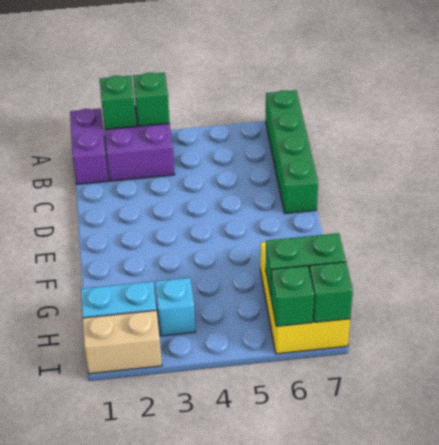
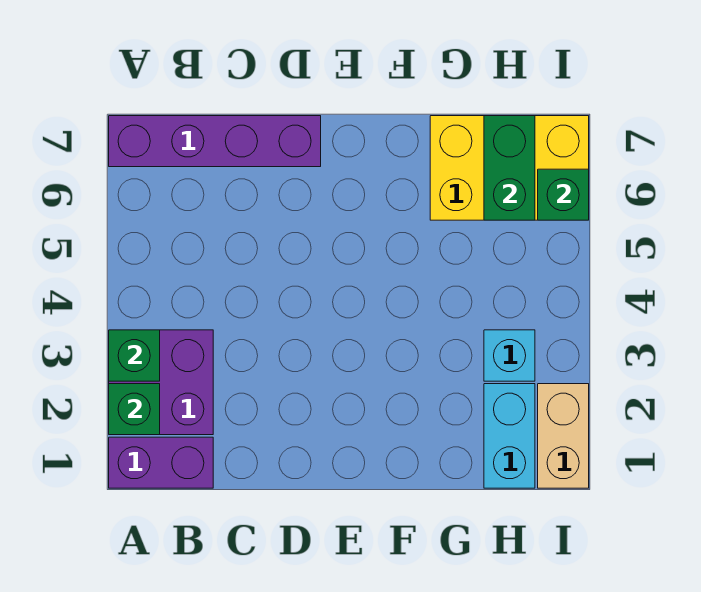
green brick A7:D7 level 1 -> purple brick A7:D7 level 1
green brick I7 level 2 -> none

